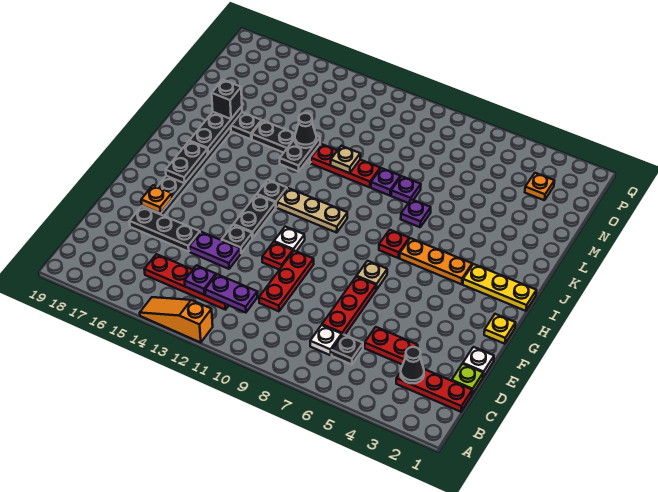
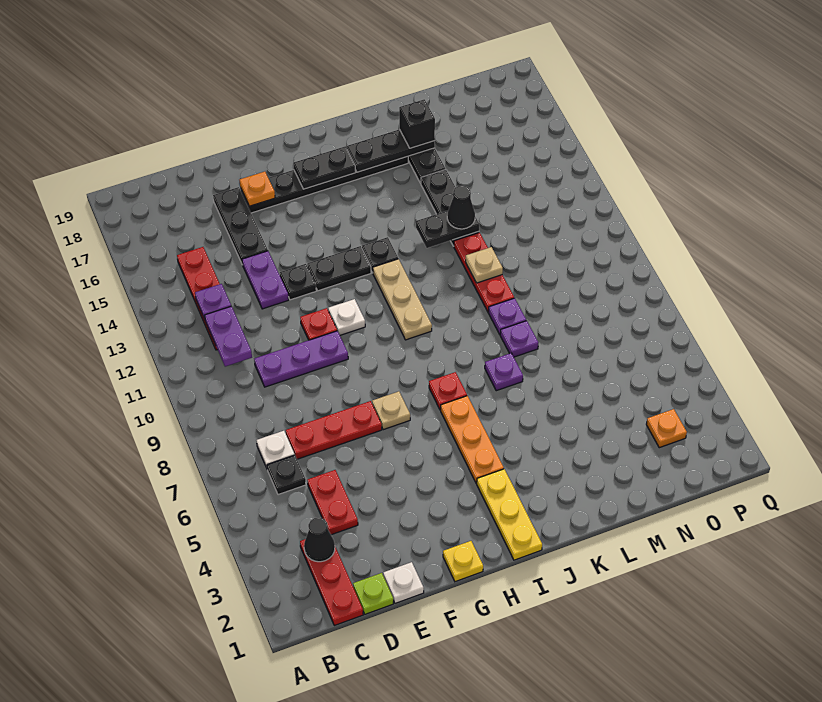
orange slope A12:A14 level 1 top 12 -> none
red plate D10:F10 level 1 -> purple plate D10:F10 level 1

